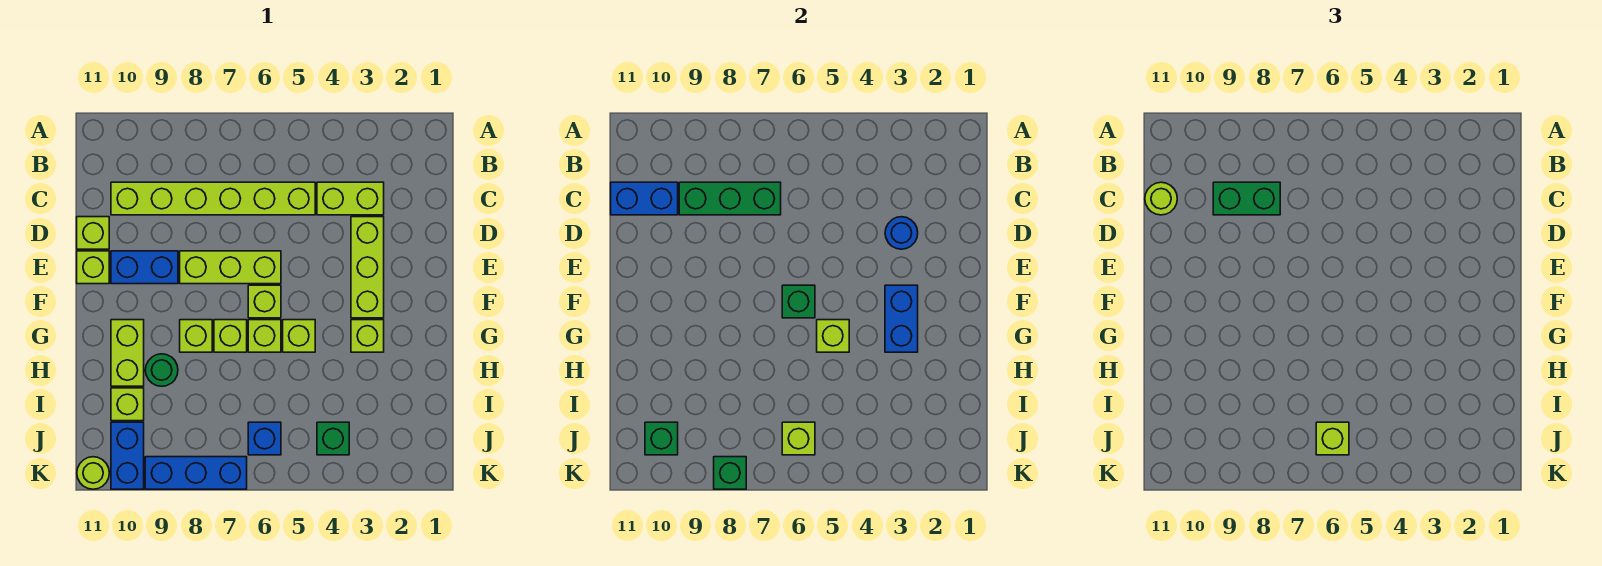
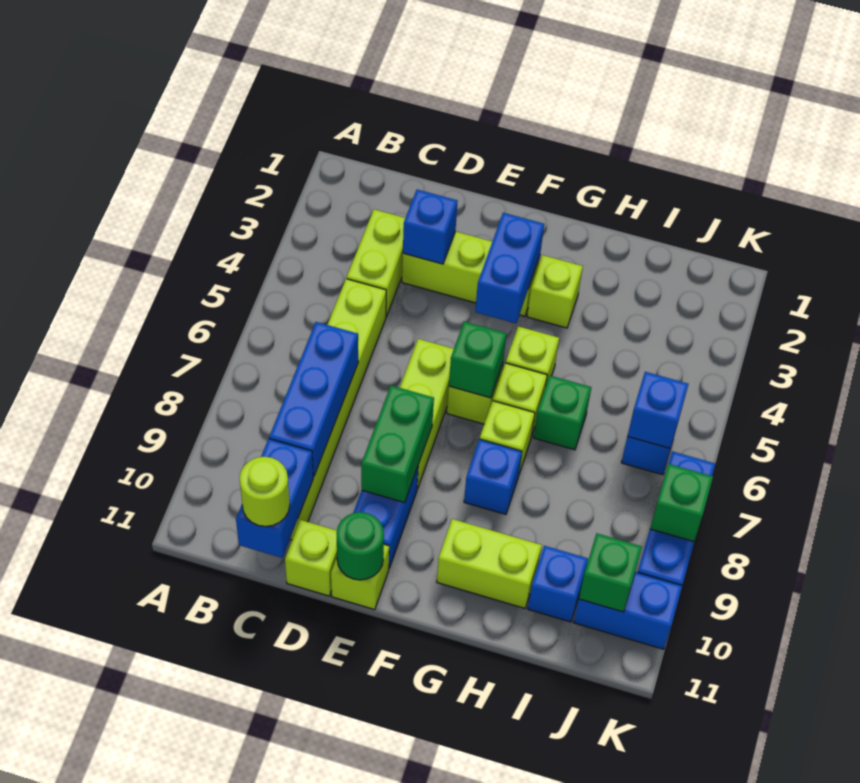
green brick C7:C9 level 2 -> blue brick C7:C9 level 2
green brick C8:C9 level 3 -> green brick E8:E9 level 2
blue round brick D3 level 2 -> blue brick D3 level 2
blue brick F3:G3 level 2 -> blue brick F3:F4 level 2
lime brick G5 level 2 -> none
lime brick G8 level 1 -> blue brick G8 level 1
green round brick H9 level 1 -> green round brick E11 level 2
lime brick I10 level 1 -> blue brick I10 level 1
green brick J4 level 1 -> green brick H6 level 1
lime brick J6 level 2 -> blue brick J6 level 2
lime brick J6 level 3 -> none
lime round brick K11 level 1 -> none

